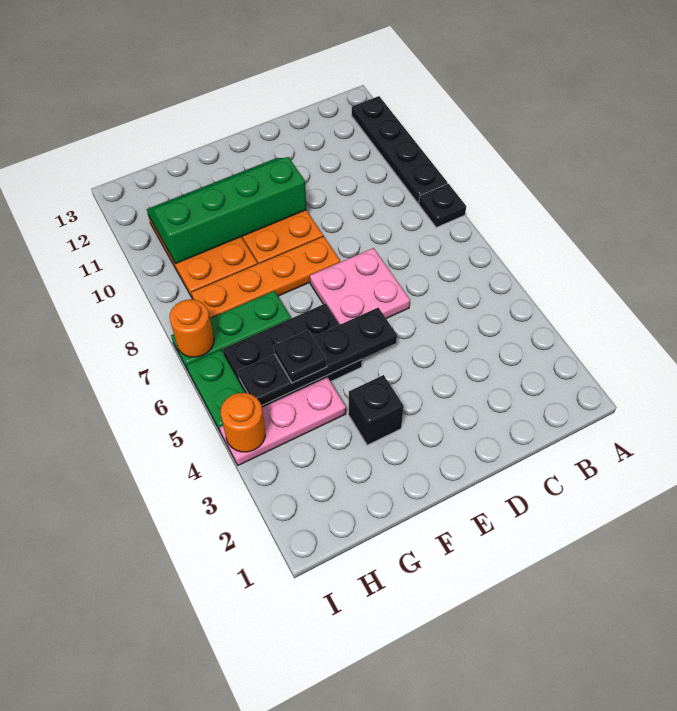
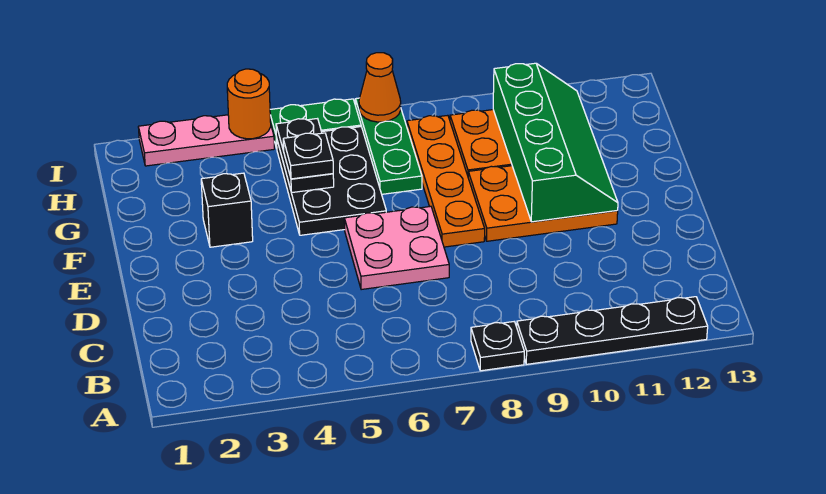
black plate E5:H5 level 2 -> black plate G5:H5 level 2
pink plate G4:I4 level 1 -> pink plate I2:I4 level 1
orange round brick I7 level 2 -> orange cone I7 level 2

